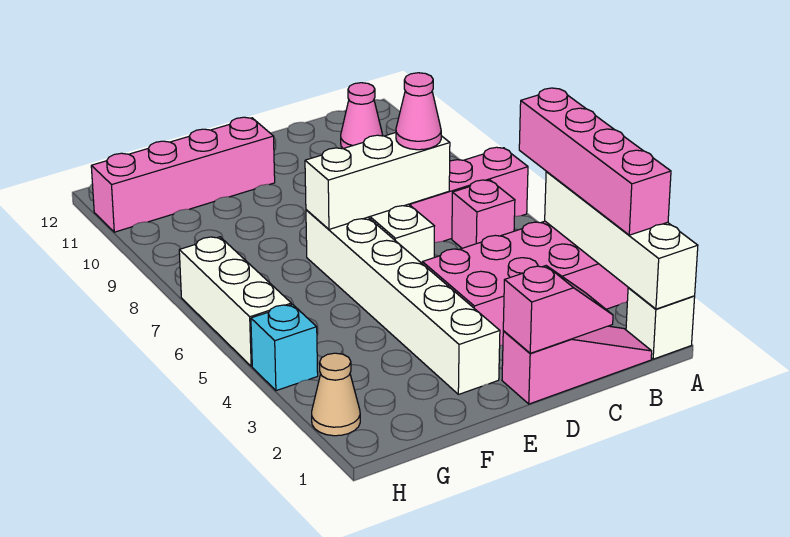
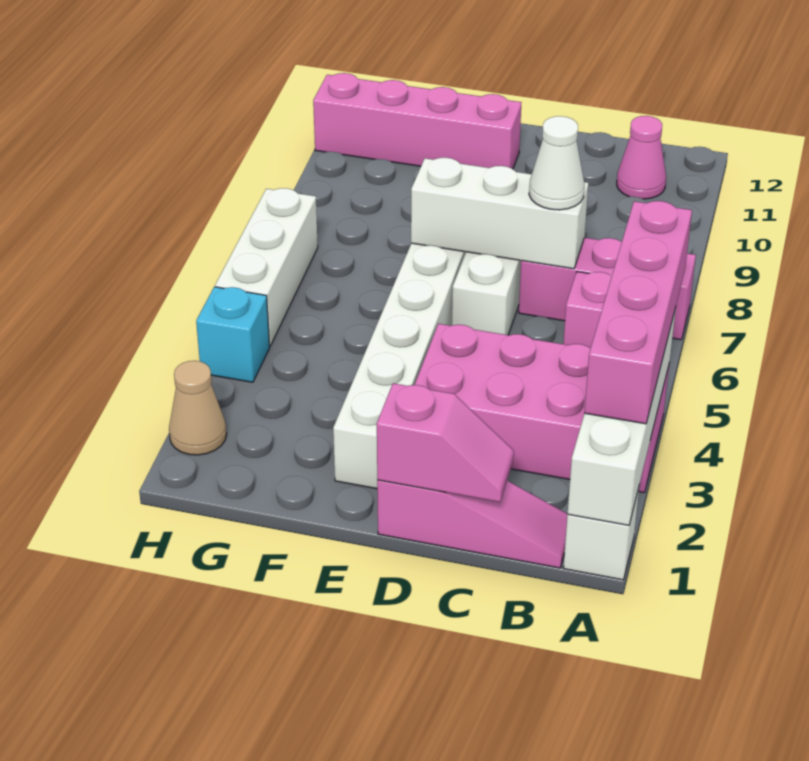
pink cone C7 level 3 -> white cone C7 level 3

